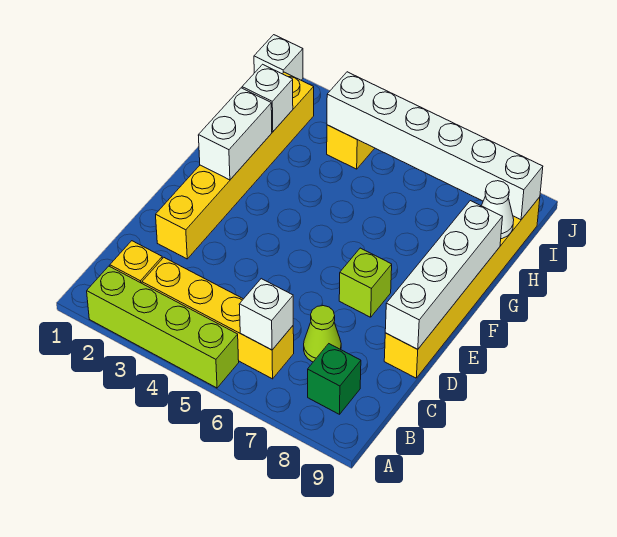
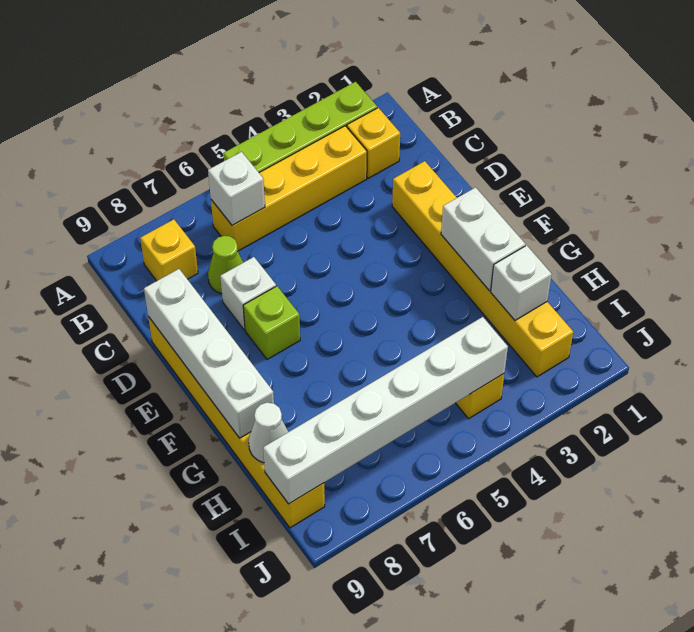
green brick B8 level 1 -> yellow brick B8 level 1
white brick J1 level 1 -> white brick D7 level 1

